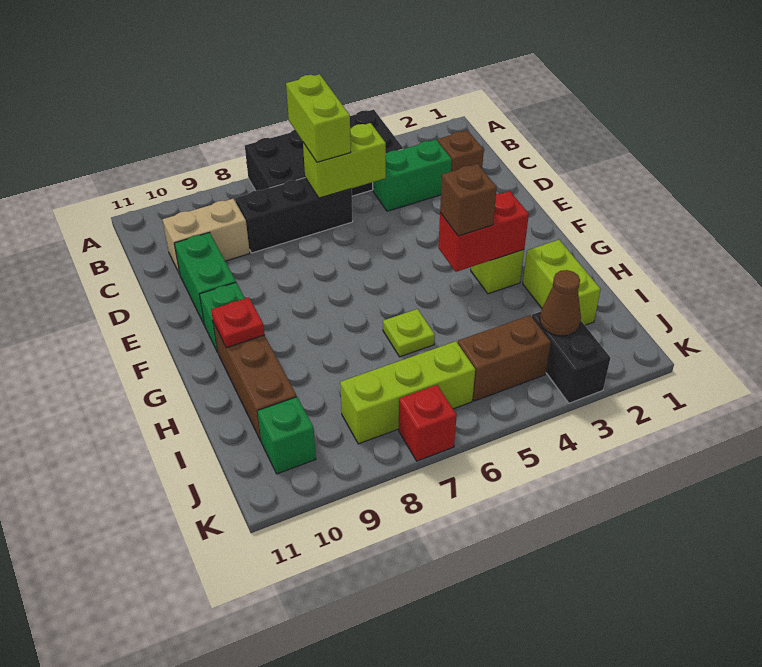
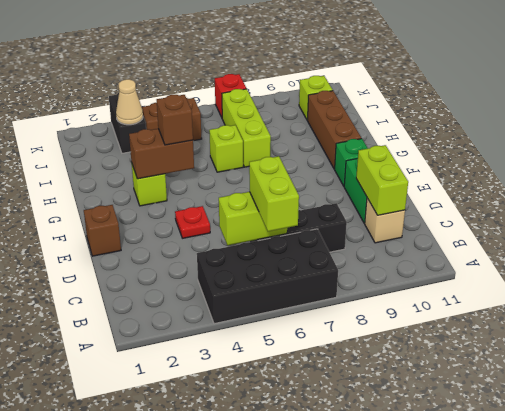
brown brick C2 level 1 -> brown brick E1 level 1
green brick C3:C4 level 1 -> none
tan brick C9:C10 level 1 -> tan brick C10 level 1
red brick G3:G4 level 2 -> brown brick G3:G4 level 2
red plate G10 level 2 -> red plate E4 level 1
lime brick H2:I2 level 1 -> lime brick C10:D10 level 2
lime plate H6 level 1 -> lime brick H6 level 1
brown cone J3 level 2 -> tan cone J3 level 2
lime brick J6:J8 level 1 -> lime brick H7:J7 level 1
green brick J10 level 1 -> lime brick J10 level 1

